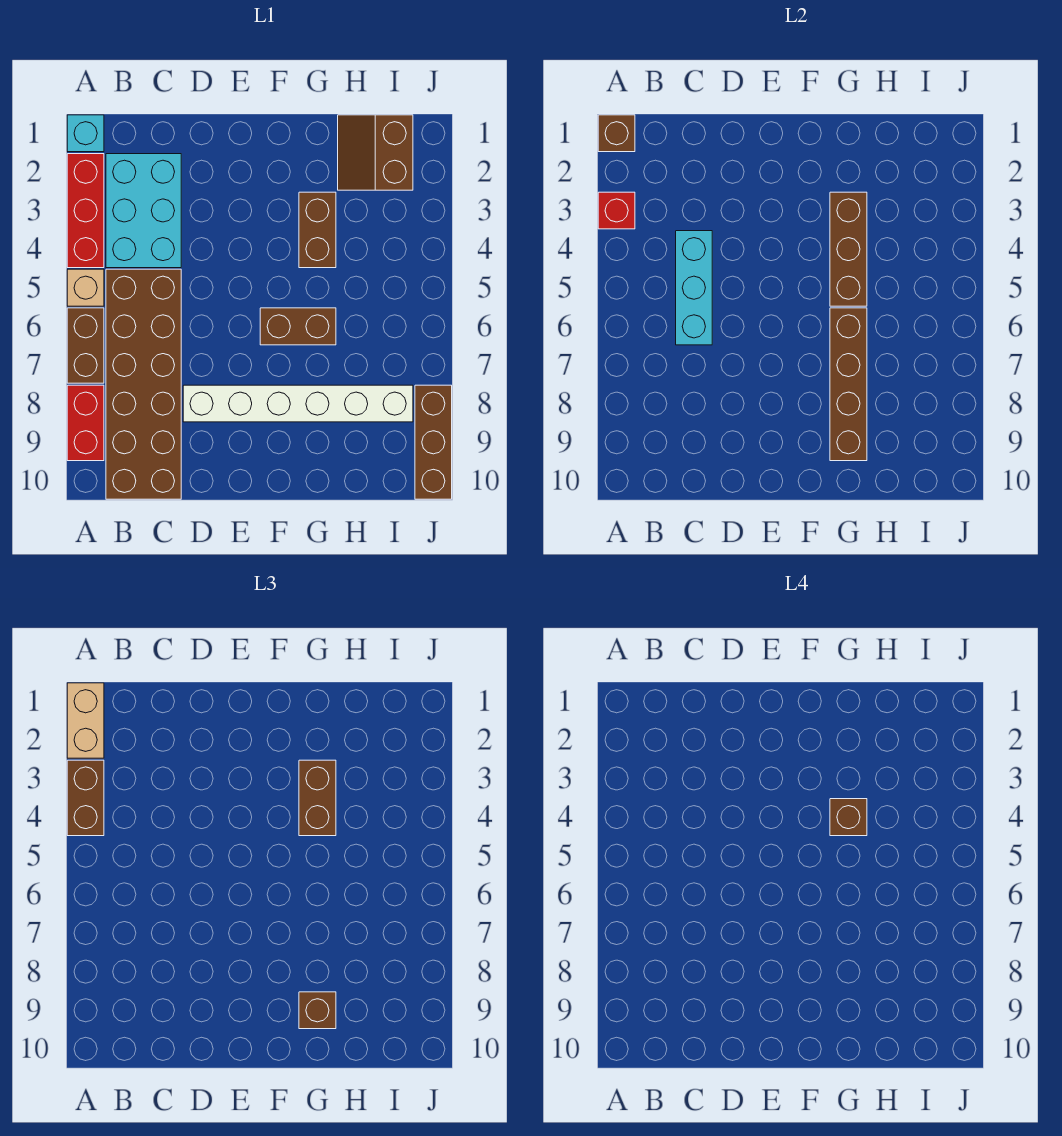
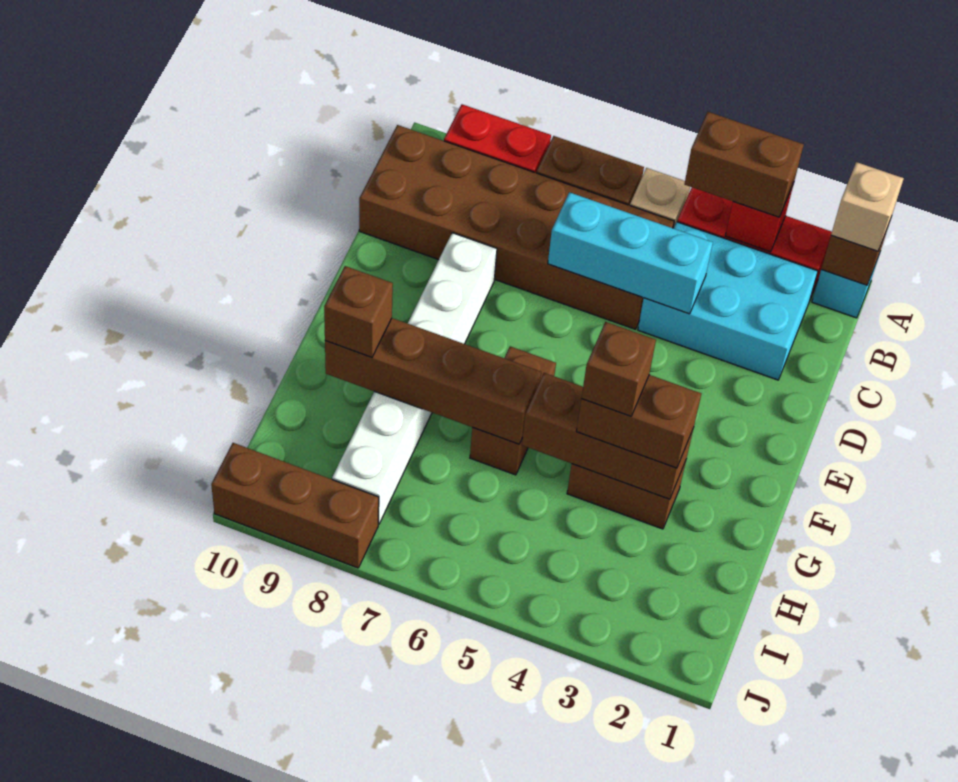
tan brick A1:A2 level 3 -> tan brick A1 level 3
brown slope H1:I2 level 1 top I -> none

